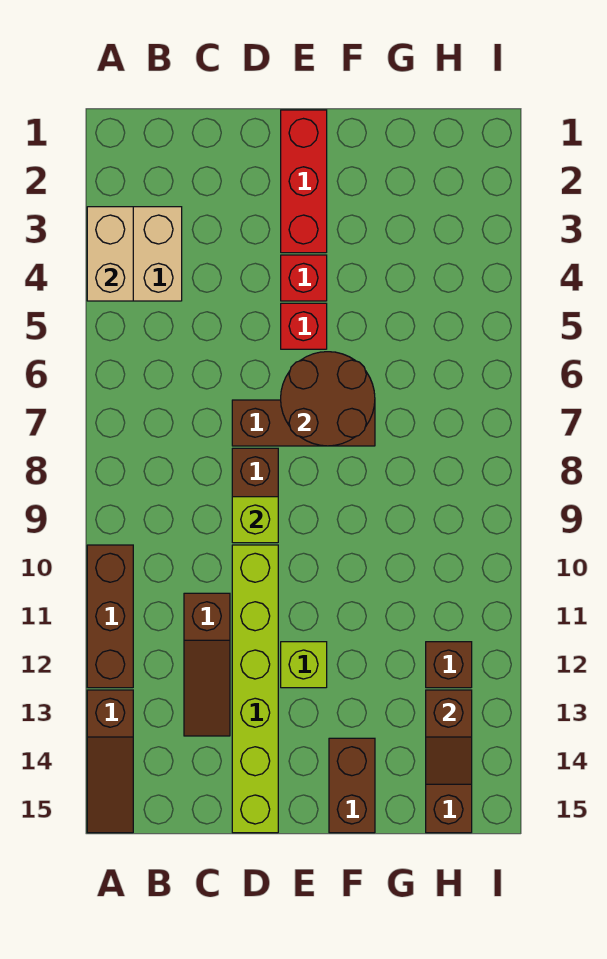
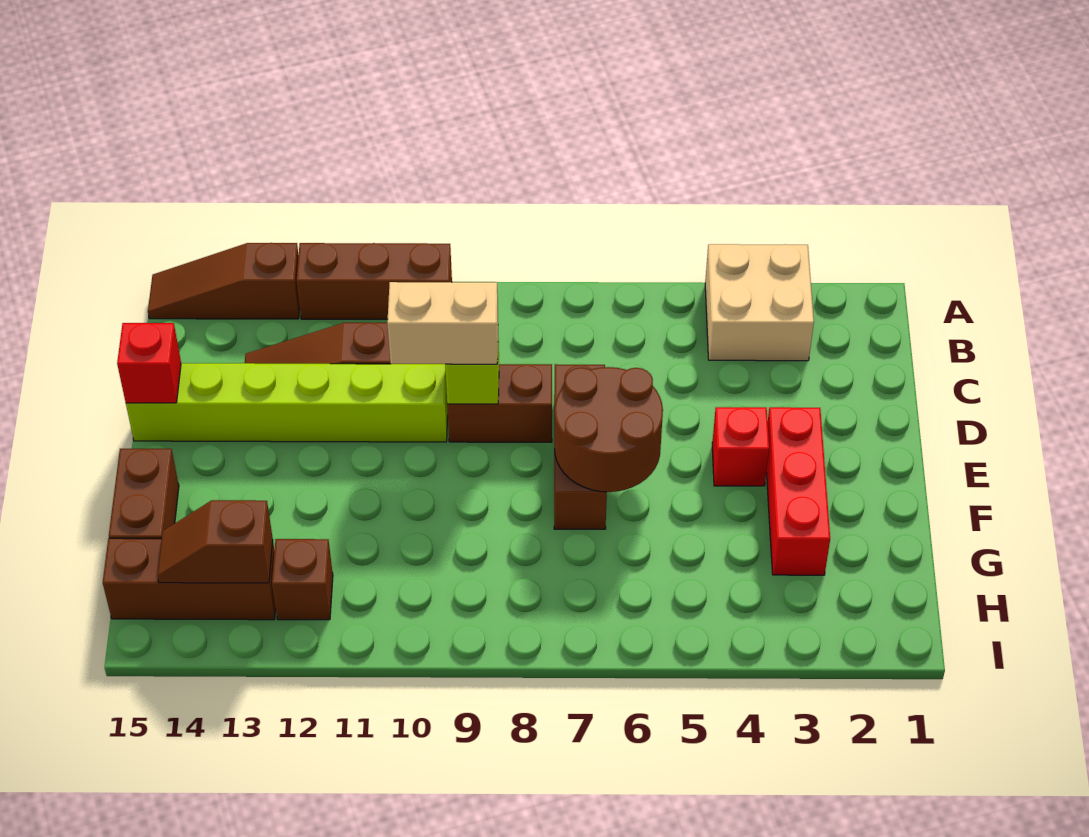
tan brick A3:A4 level 2 -> tan brick D9:D10 level 3
red brick E1:E3 level 1 -> red brick E3:G3 level 1
red brick E5 level 1 -> red brick D15 level 2
lime brick E12 level 1 -> none
brown brick F14:F15 level 1 -> brown brick F15:G15 level 1

